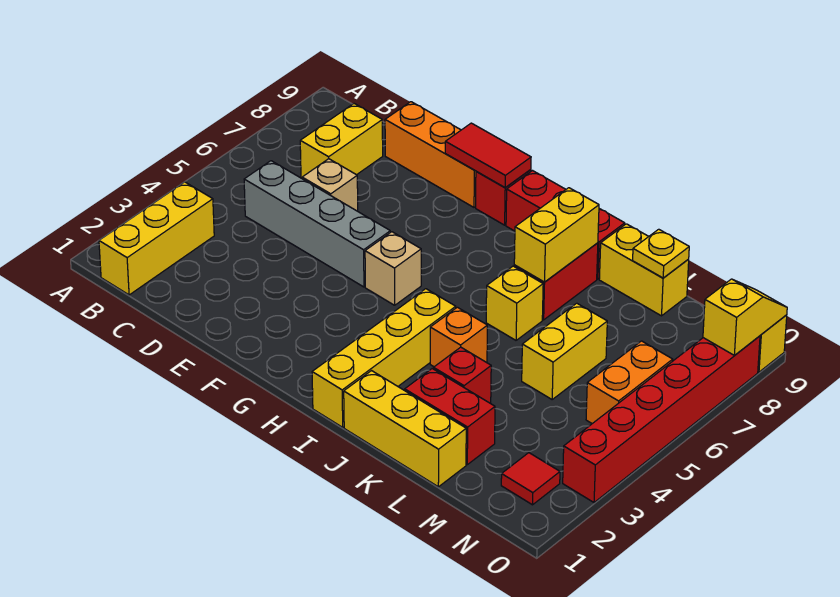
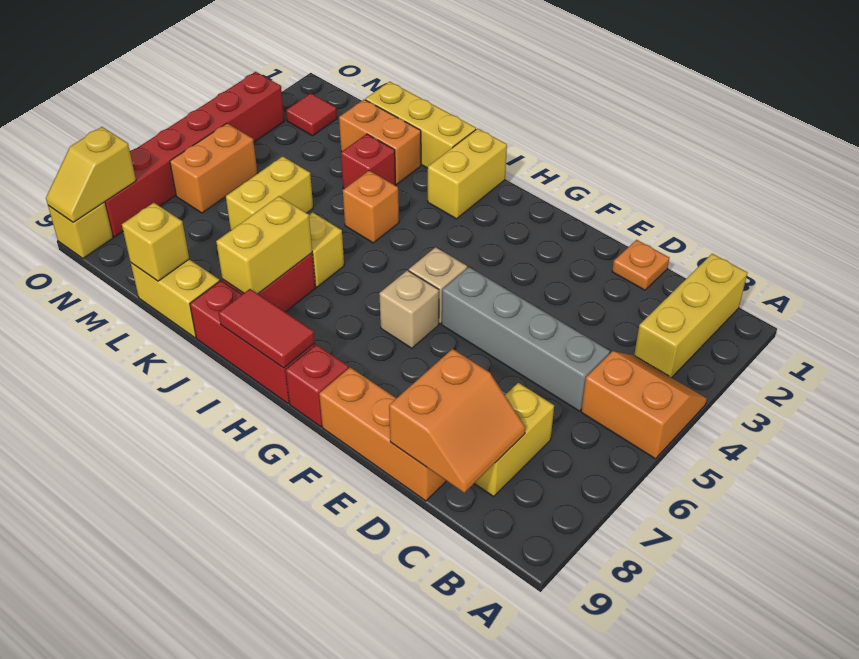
none -> orange slope A4:B5 level 1 top 5
none -> orange slope C8:D9 level 2 top D
none -> orange plate D1 level 1
tan brick D6 level 1 -> tan brick G6 level 1
red tile F9:G9 level 2 -> red tile H9:I9 level 2
yellow brick I1:I4 level 1 -> yellow brick I1:I2 level 1
red brick K2:L2 level 1 -> orange brick K2:L2 level 1
yellow plate L9 level 2 -> yellow brick L9 level 2

